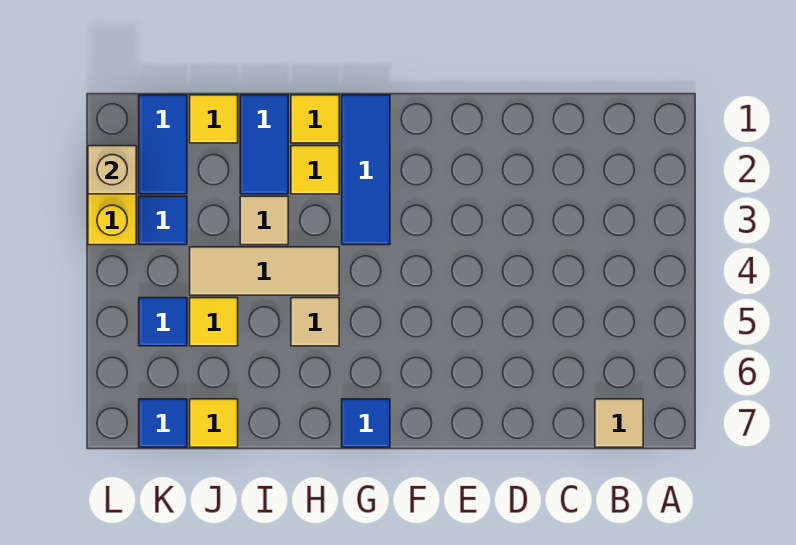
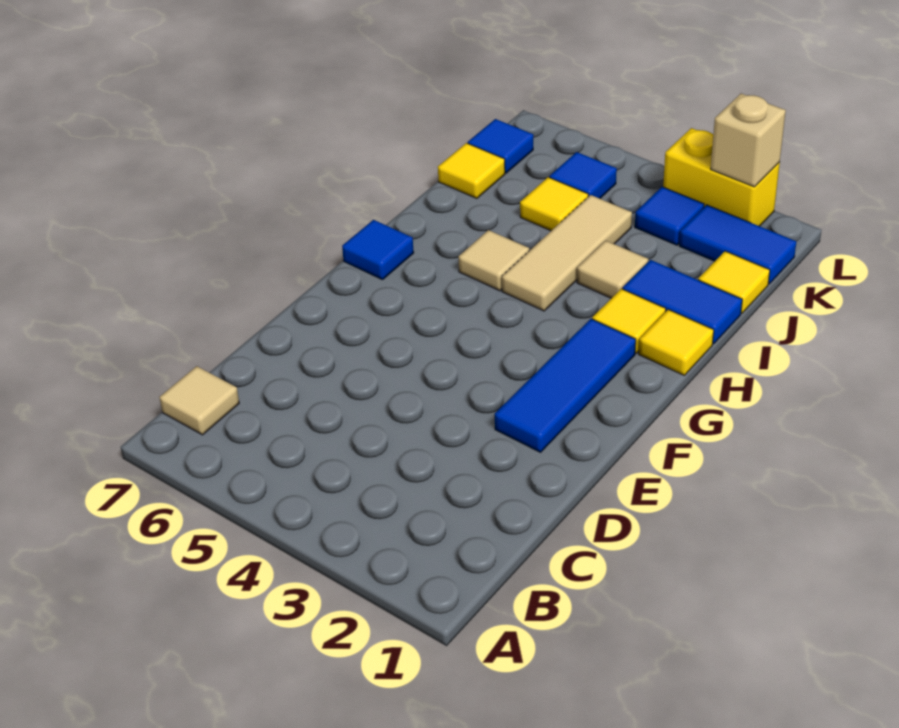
blue tile G1:G3 level 1 -> blue tile E2:G2 level 1

